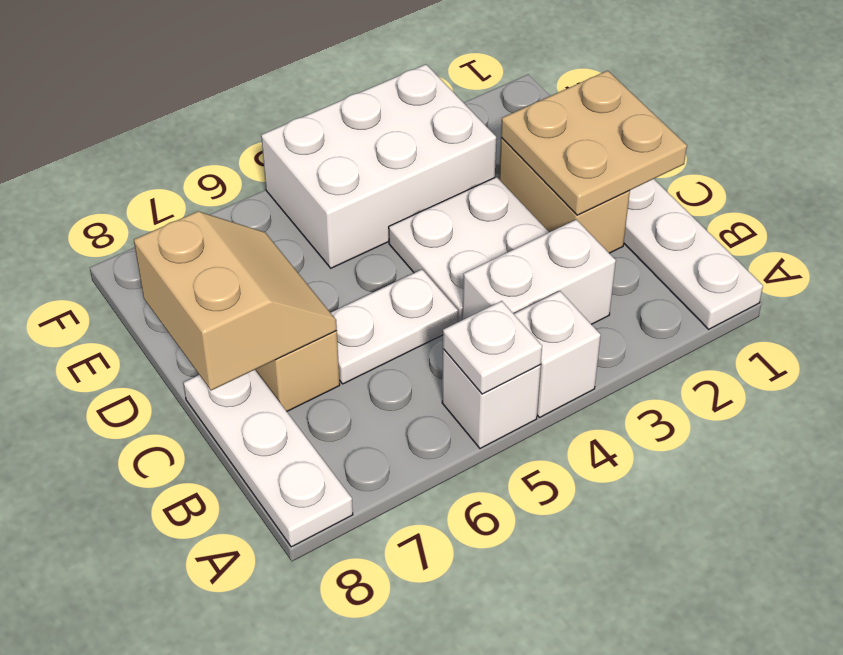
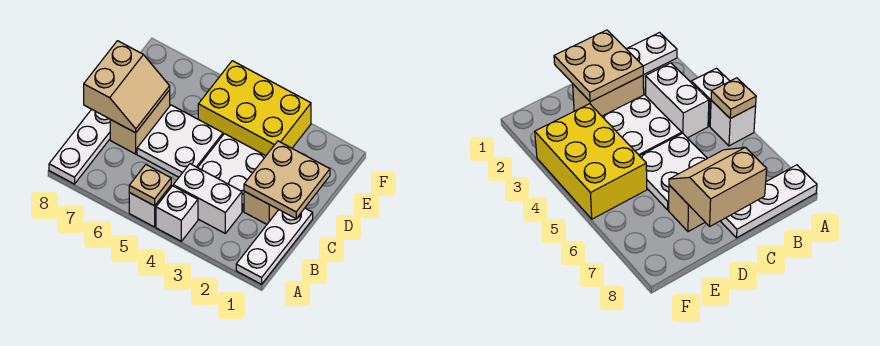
white plate A5 level 2 -> tan plate A5 level 2
white plate C5:C6 level 1 -> white plate C5:D6 level 1
white brick E3:F5 level 1 -> yellow brick E3:F5 level 1

